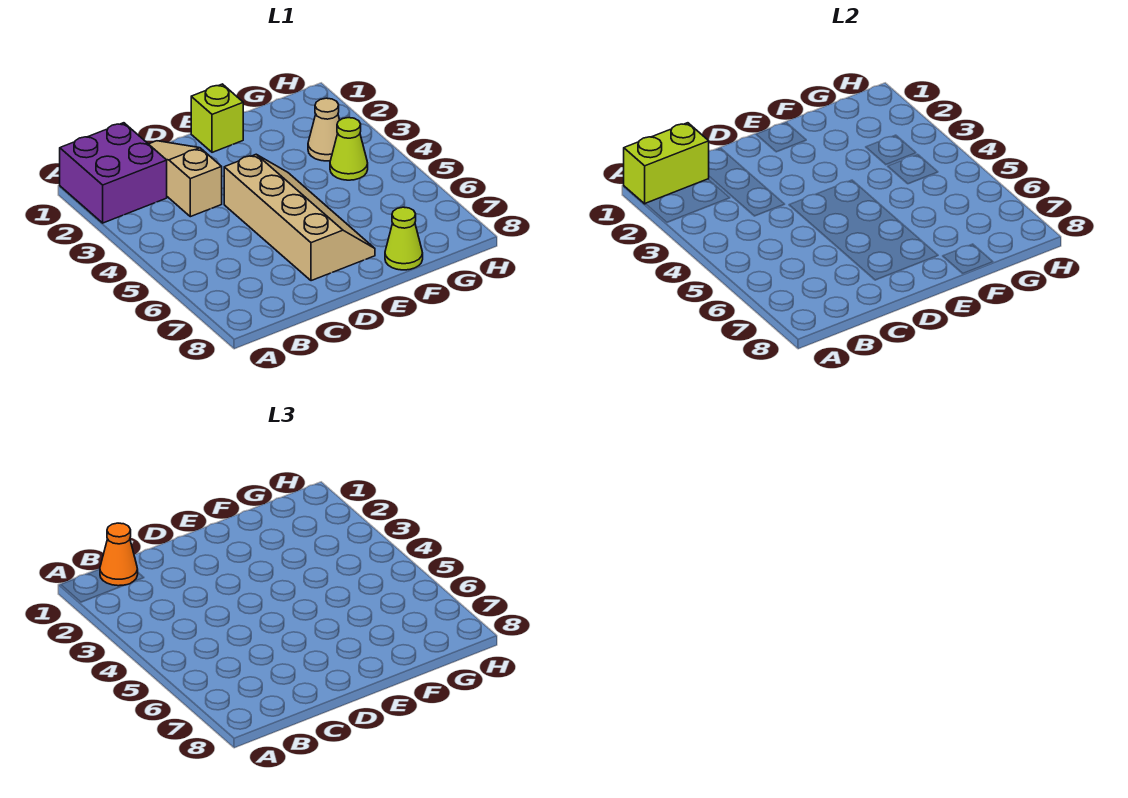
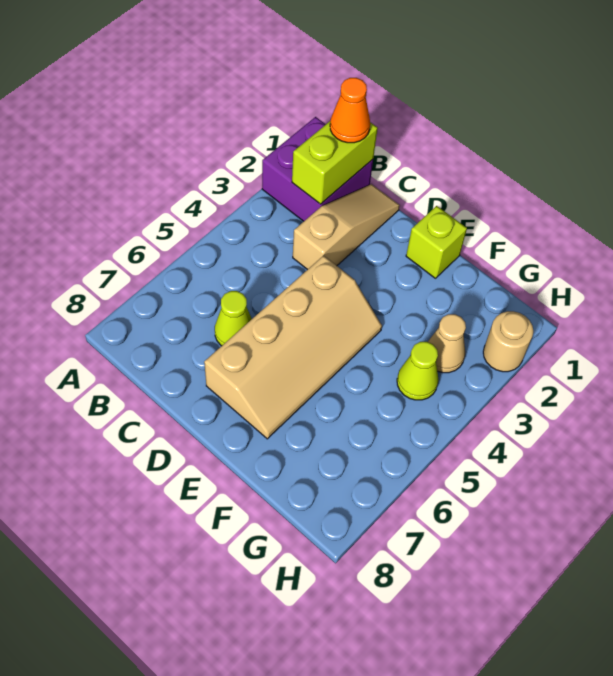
lime brick A1:B1 level 2 -> lime brick B1:B2 level 2
lime cone F8 level 1 -> lime cone C6 level 1
none -> tan round brick H2 level 1

